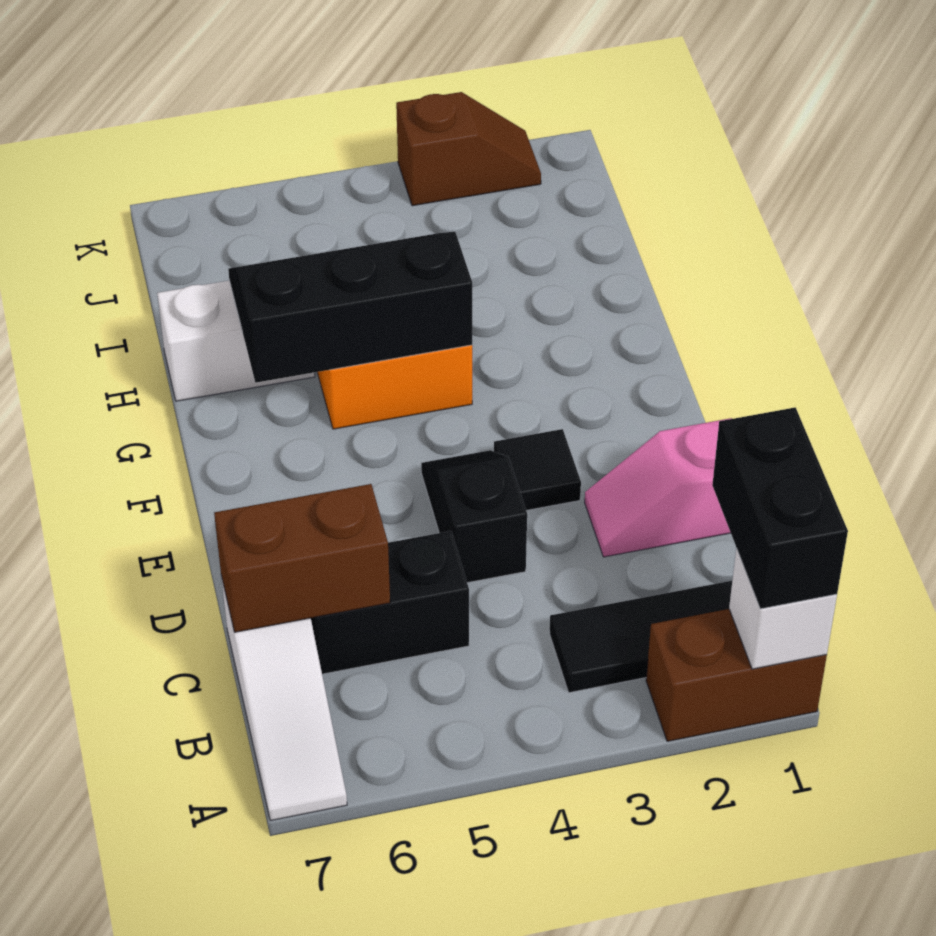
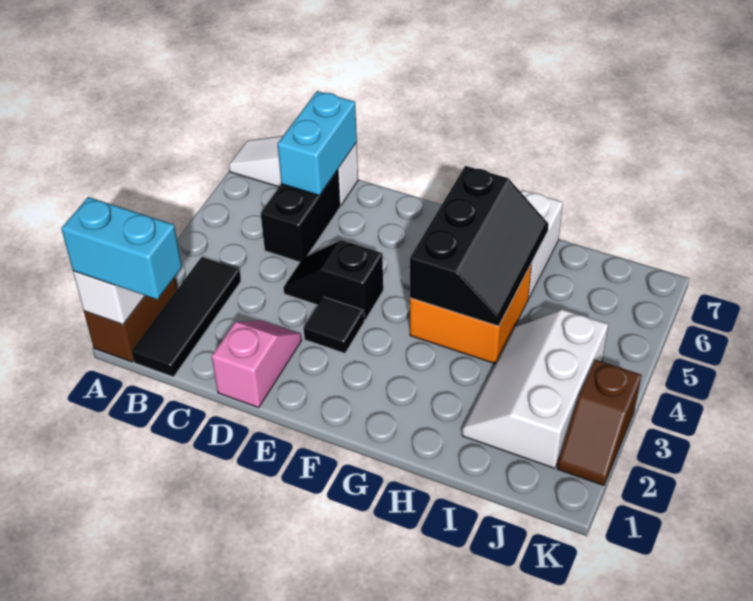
black brick A1:B1 level 3 -> cyan brick A1:B1 level 3
brown brick C6:C7 level 2 -> cyan brick C6:C7 level 2
black slope D4:E4 level 1 top D -> black slope D4:E4 level 1 top E
none -> white slope I2:J4 level 1 top J

